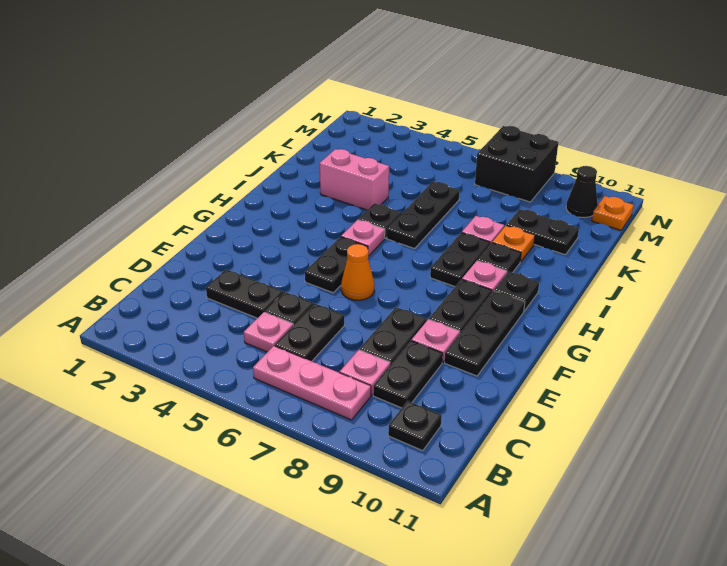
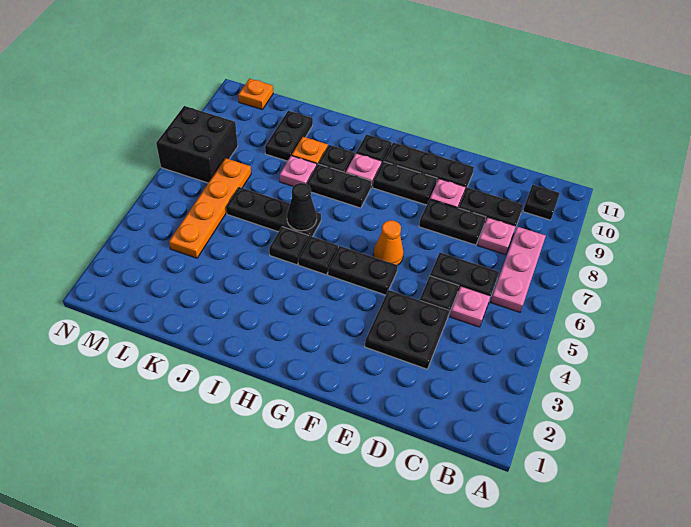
black plate D3:D4 level 1 -> black plate D3:E4 level 1
pink plate H5 level 1 -> black plate H5 level 1
pink brick J3:J4 level 1 -> none
none -> orange plate L4:L7 level 1
black cone M10 level 1 -> black cone I6 level 2

